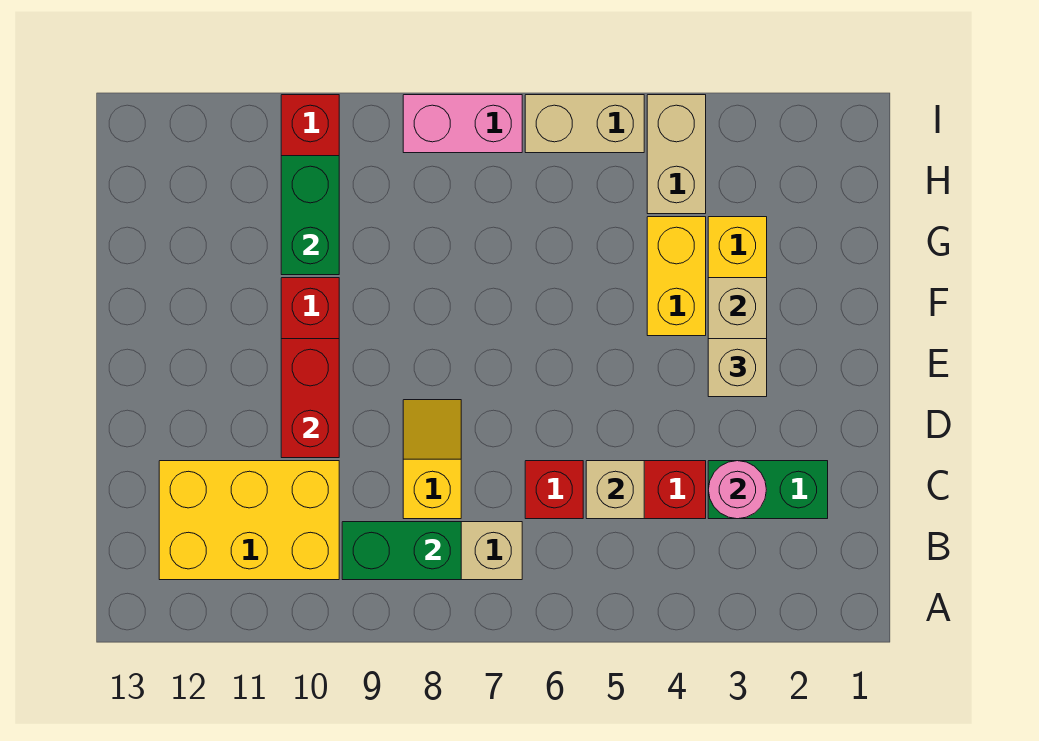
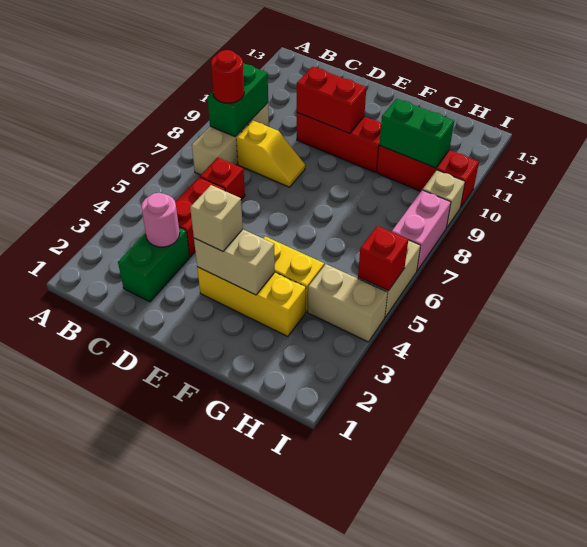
none -> red round brick B8 level 3
yellow brick B10:C12 level 1 -> none
tan brick C5 level 2 -> tan brick I9 level 1
none -> red brick I5 level 2

